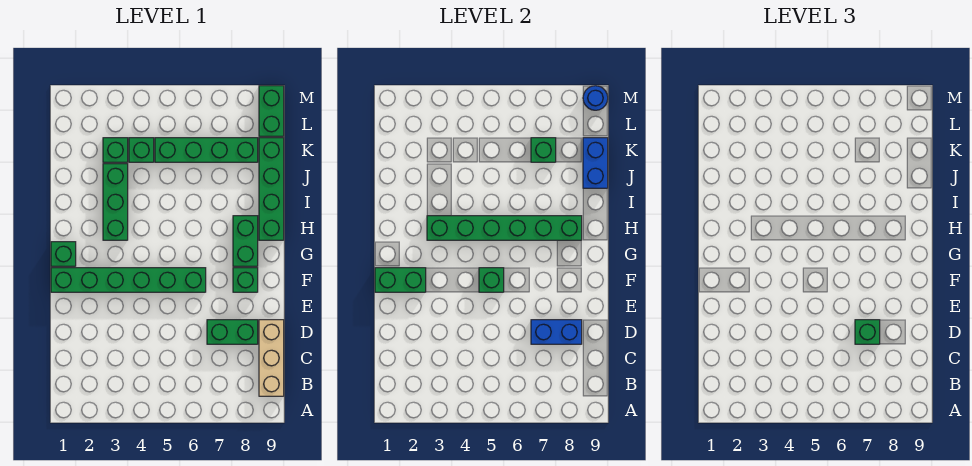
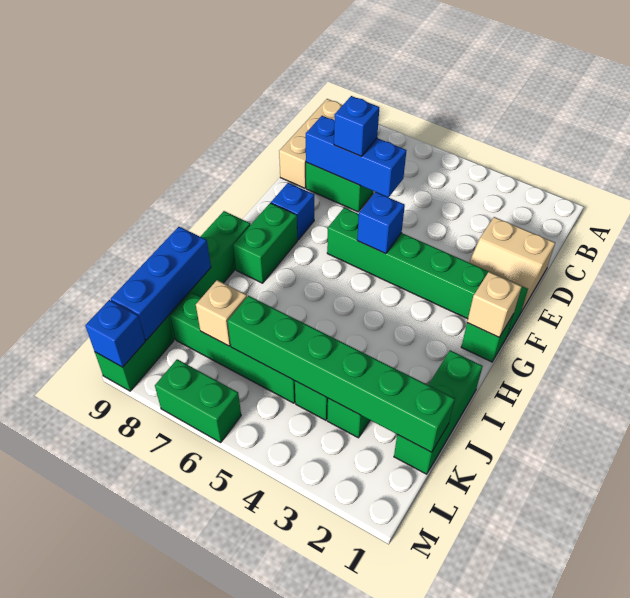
none -> tan slope D1:E2 level 1 top D
blue brick D7:D8 level 2 -> blue brick D6:D8 level 2
green brick D7 level 3 -> blue brick D7 level 3
green brick F1:F2 level 2 -> green brick M6:M7 level 1
green brick F5 level 2 -> blue brick F5 level 2
green brick F8 level 1 -> blue brick F8 level 1
none -> tan brick G1 level 2
green brick H3:J3 level 1 -> green brick I1:K1 level 1
green brick H3:H8 level 2 -> green brick K1:K6 level 2
blue brick J9:K9 level 2 -> blue brick J9:L9 level 2
green brick K7 level 2 -> tan brick K7 level 2
blue round brick M9 level 2 -> blue brick M9 level 2

